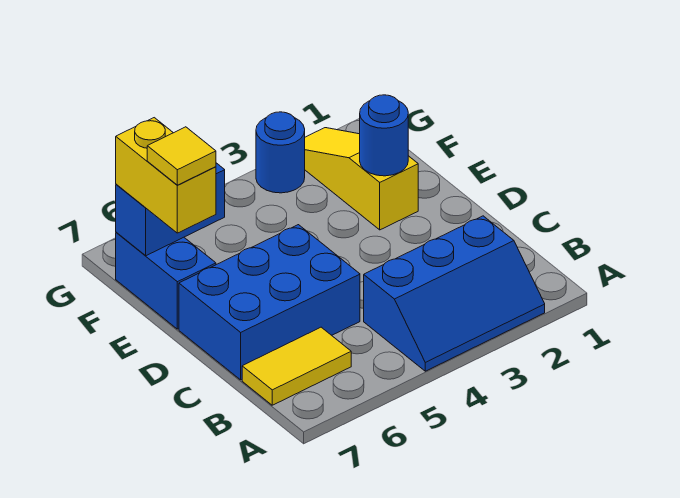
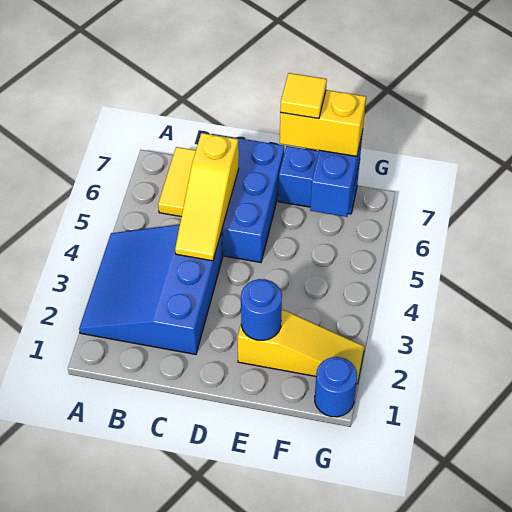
blue slope A2:B4 level 1 top B -> blue slope A2:C4 level 1 top C
none -> yellow slope C4:C6 level 2 top 6
blue round brick G3 level 1 -> blue round brick G1 level 1

